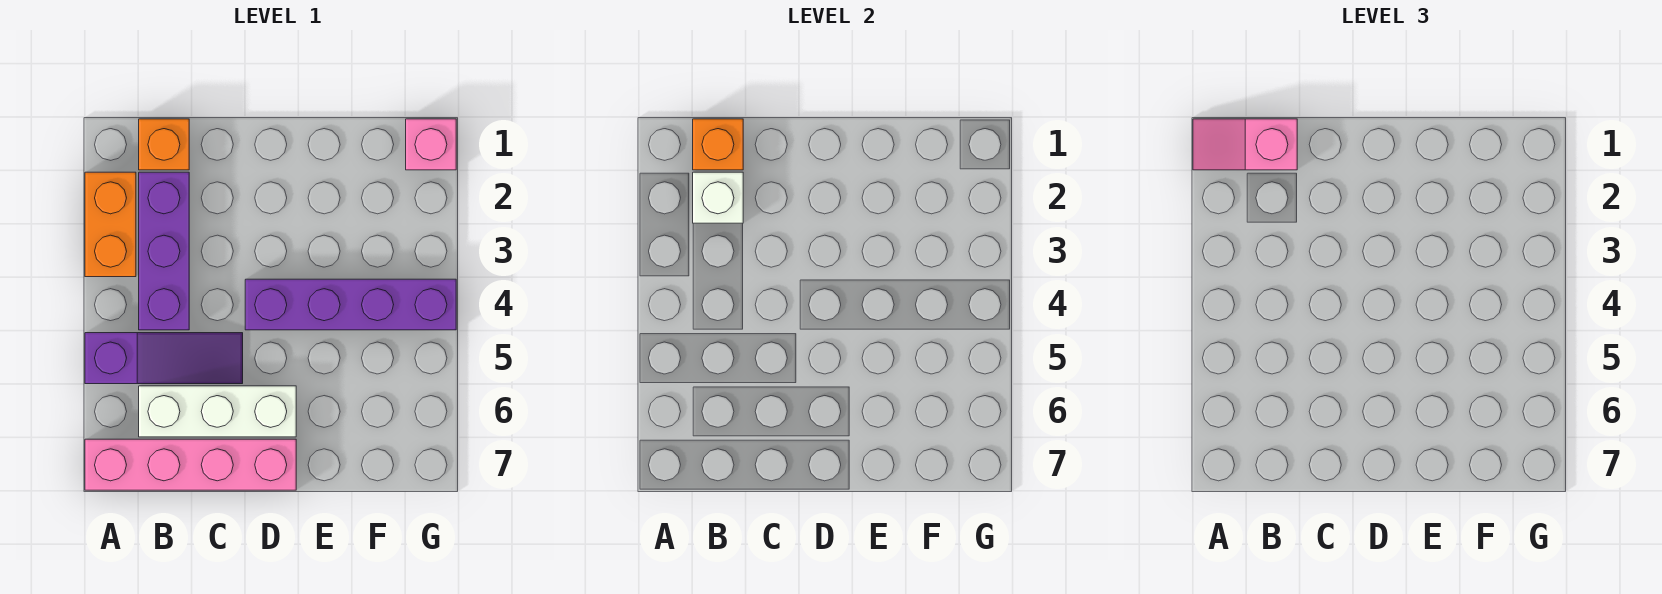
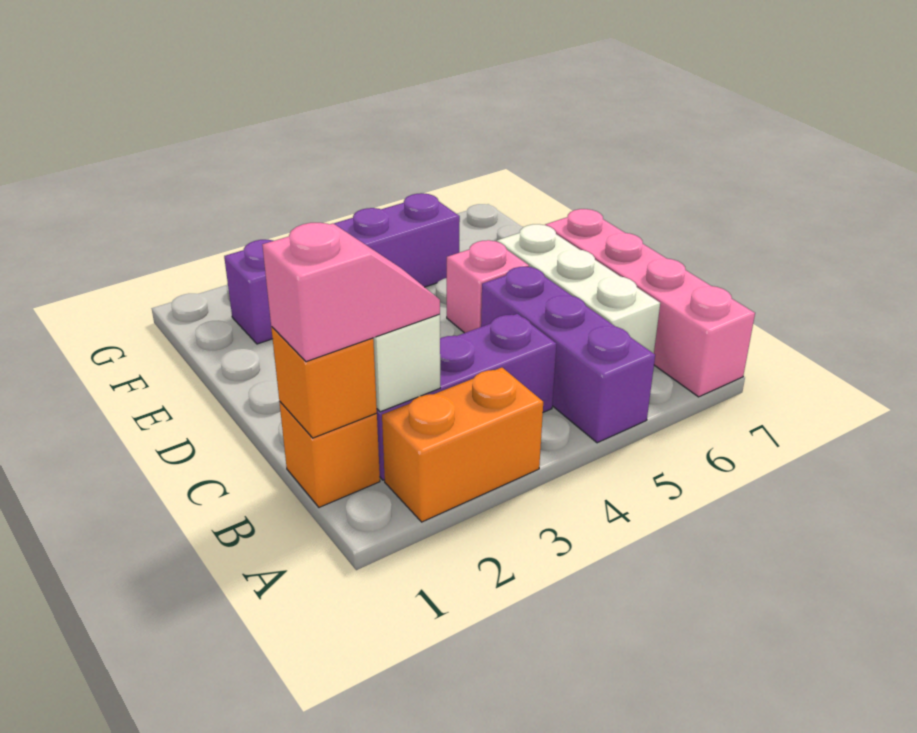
pink slope A1:B1 level 3 top B -> pink slope B1:B2 level 3 top 1
purple slope A5:C5 level 1 top A -> purple brick A5:C5 level 1
purple brick D4:G4 level 1 -> purple brick F2:F5 level 1
pink brick G1 level 1 -> pink brick D5 level 1

